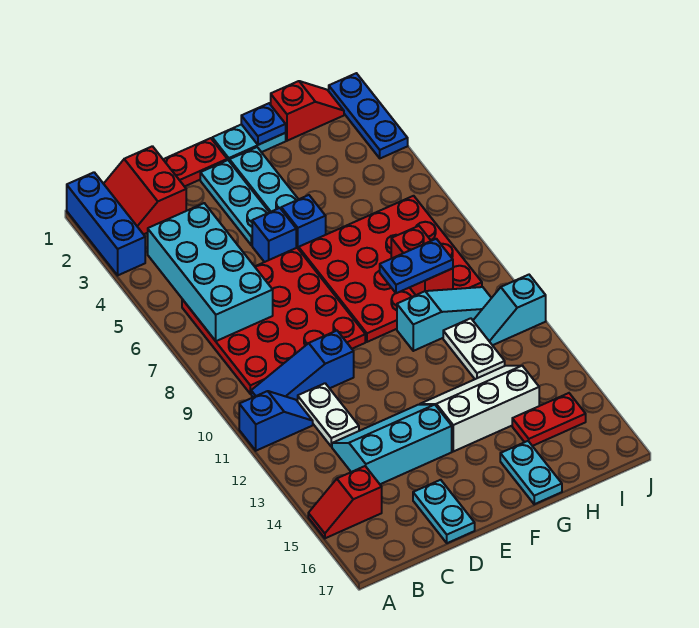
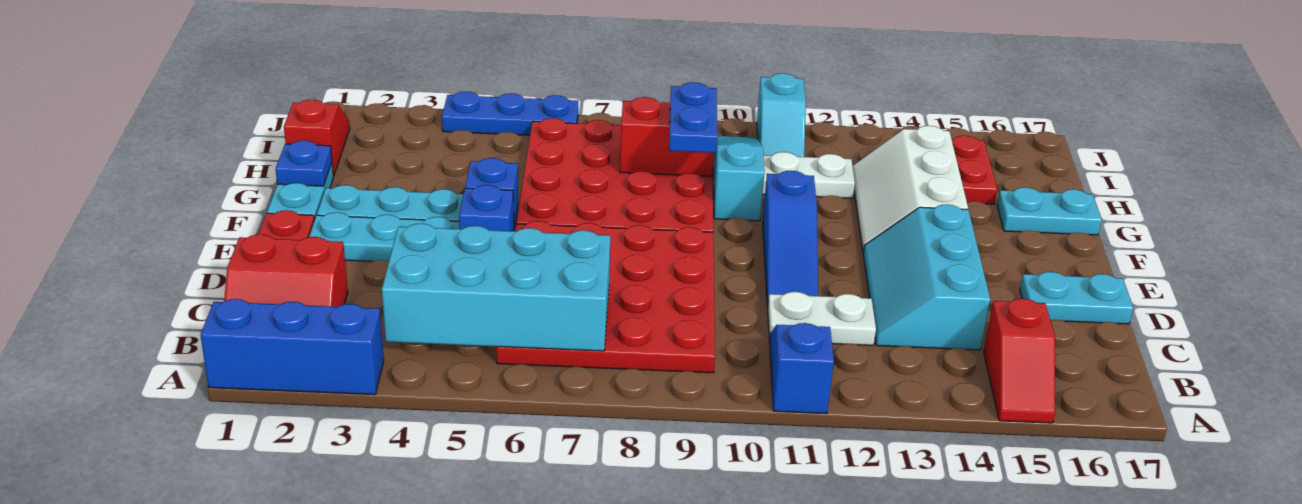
blue slope B10:D10 level 1 top D -> blue slope D11:F11 level 1 top F
blue plate J1:J3 level 1 -> blue plate J4:J6 level 1

